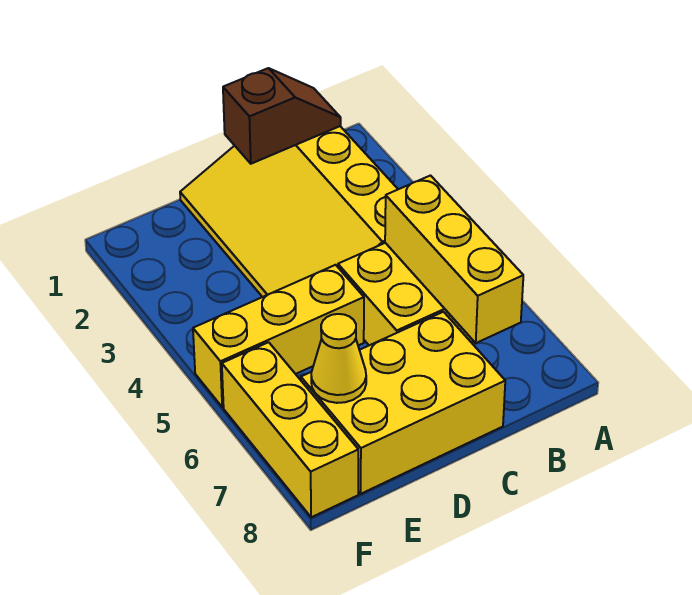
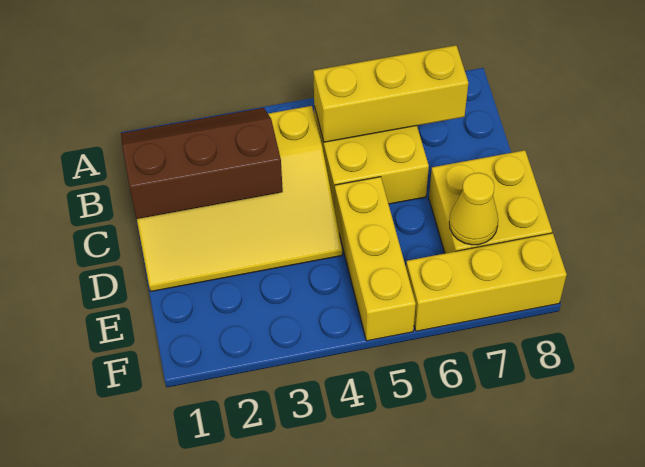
brown slope B1:C1 level 2 top C -> brown slope B1:C3 level 2 top C
yellow brick C7:E8 level 1 -> yellow brick D7:E8 level 1

